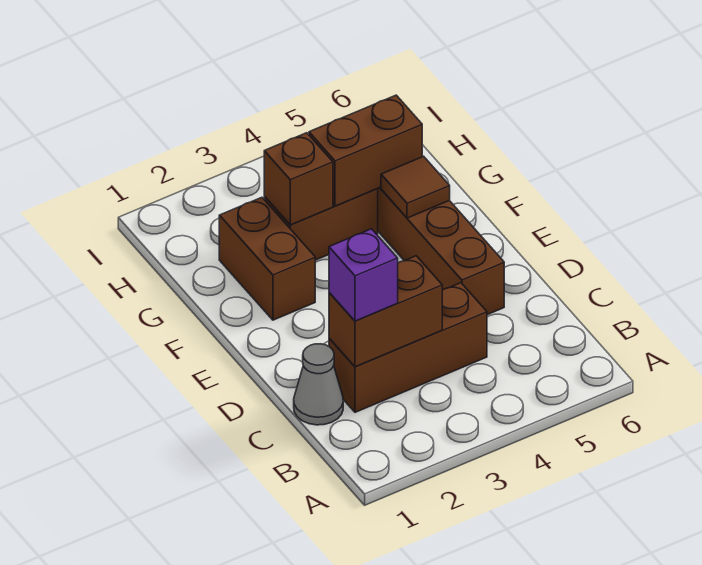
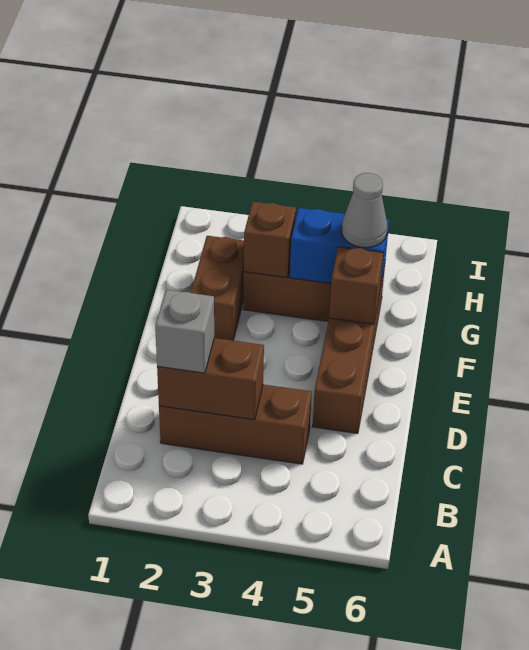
grey cone C1 level 1 -> grey cone G5 level 3
purple brick C2 level 3 -> grey brick C2 level 3
brown tile F5 level 2 -> brown brick F5 level 2
brown brick G4:G5 level 2 -> blue brick G4:G5 level 2

